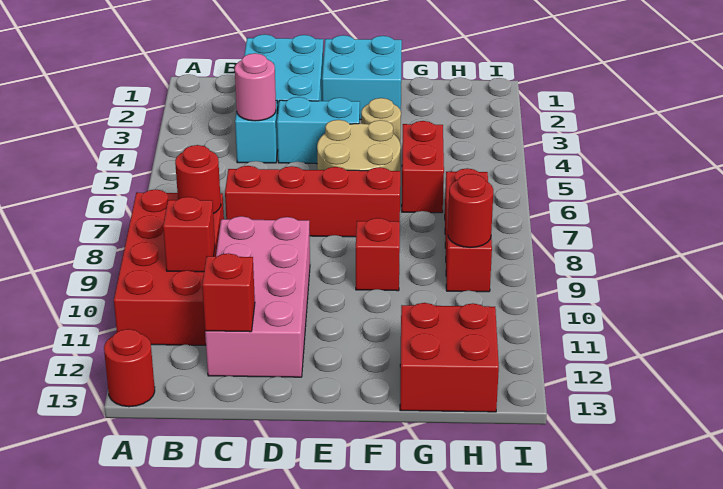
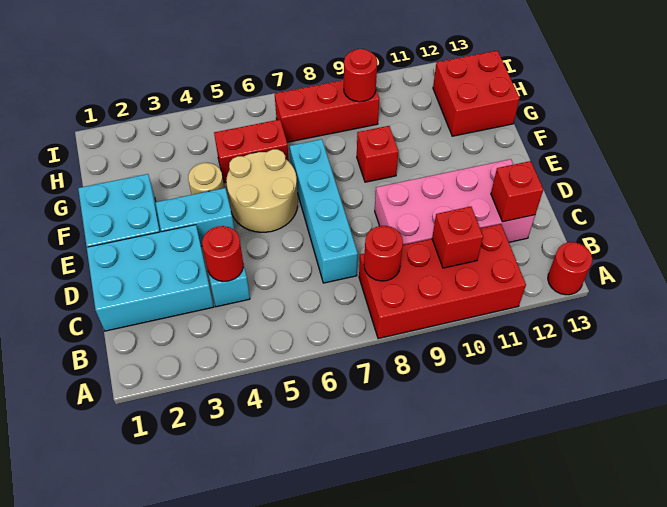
pink round brick C4 level 2 -> red round brick C4 level 2
red brick C7:F7 level 1 -> cyan brick C7:F7 level 1
cyan brick D4:E4 level 1 -> cyan brick E3:E4 level 1

